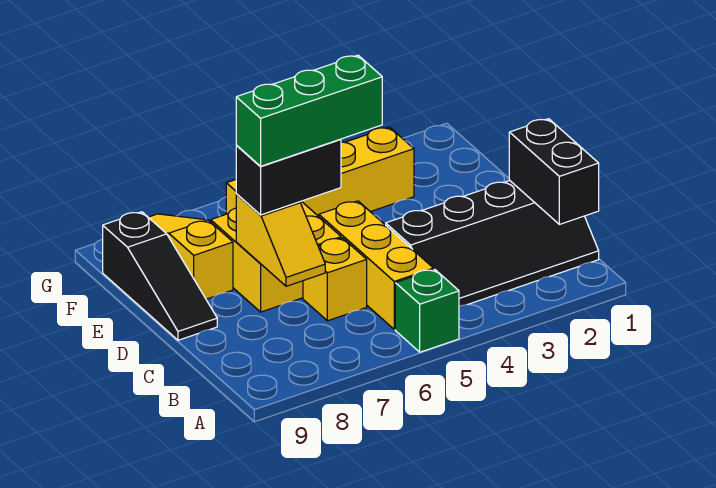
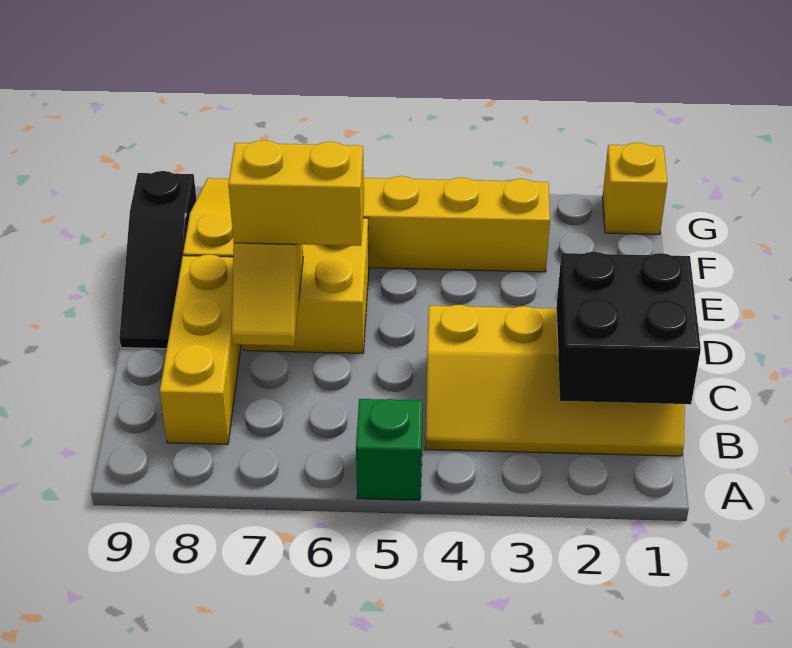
black slope B1:C4 level 1 top C -> yellow slope B1:C4 level 1 top C
black brick B1:C1 level 2 -> black brick B1:C2 level 2
yellow brick B5:D5 level 1 -> yellow brick B8:D8 level 1
yellow brick C6 level 1 -> yellow brick G1 level 1
green brick D5:D7 level 4 -> none
black brick D6:D7 level 3 -> yellow brick D6:D7 level 3

